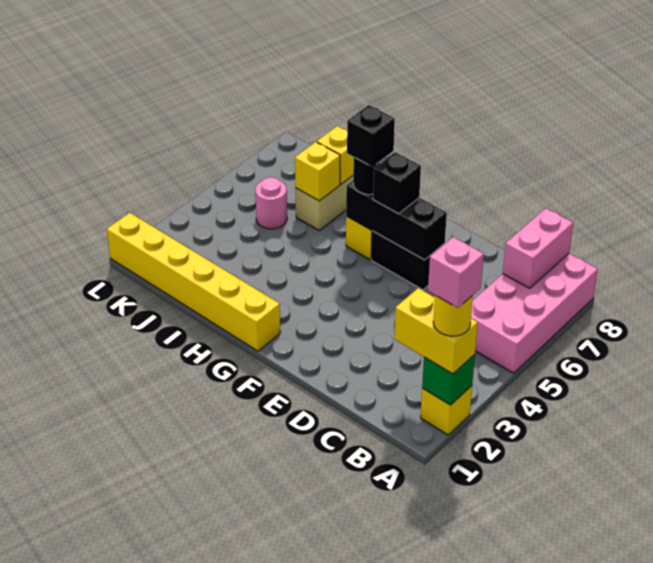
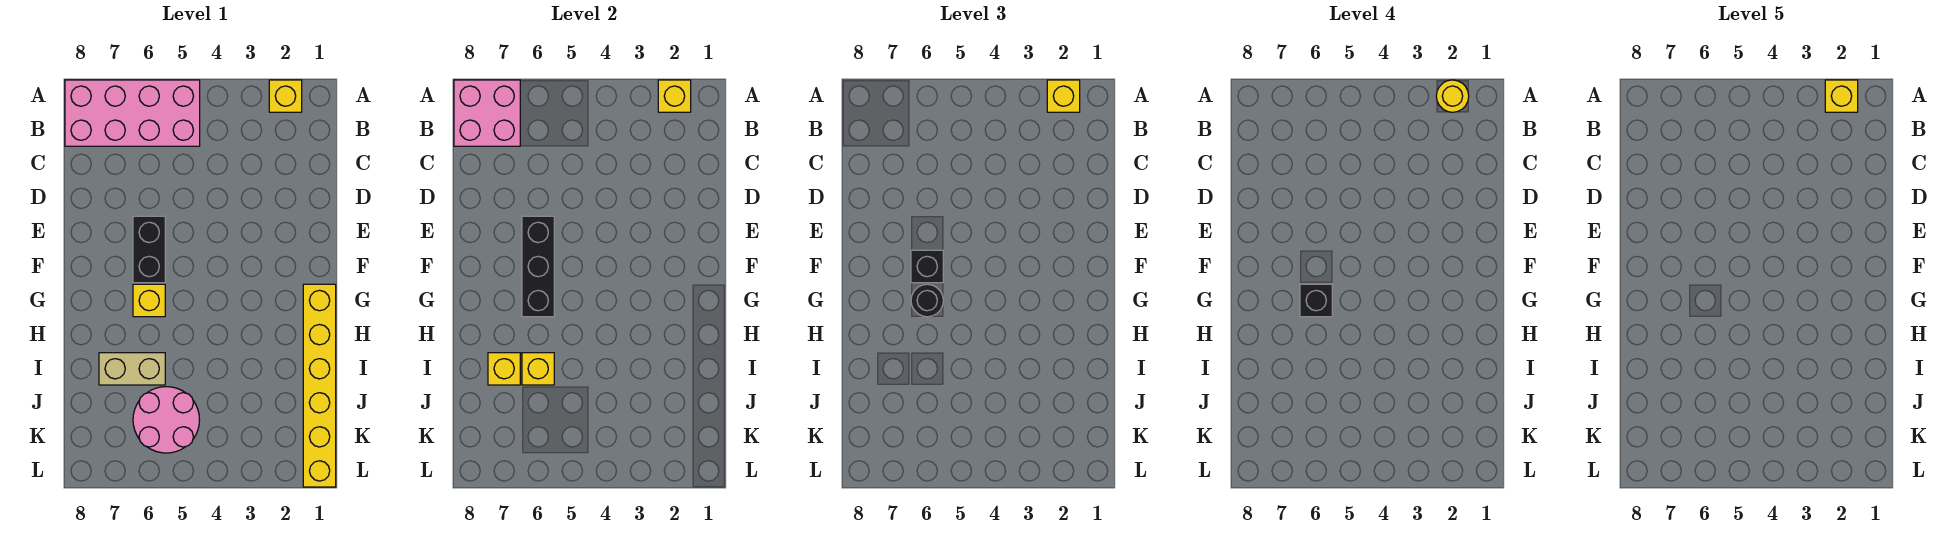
green brick A2 level 2 -> yellow brick A2 level 2
yellow brick A2:B2 level 3 -> yellow brick A2 level 3
pink brick A2 level 5 -> yellow brick A2 level 5
pink brick B7:B8 level 2 -> pink brick A7:B8 level 2
pink round brick J5 level 1 -> pink round brick J5:K6 level 1

